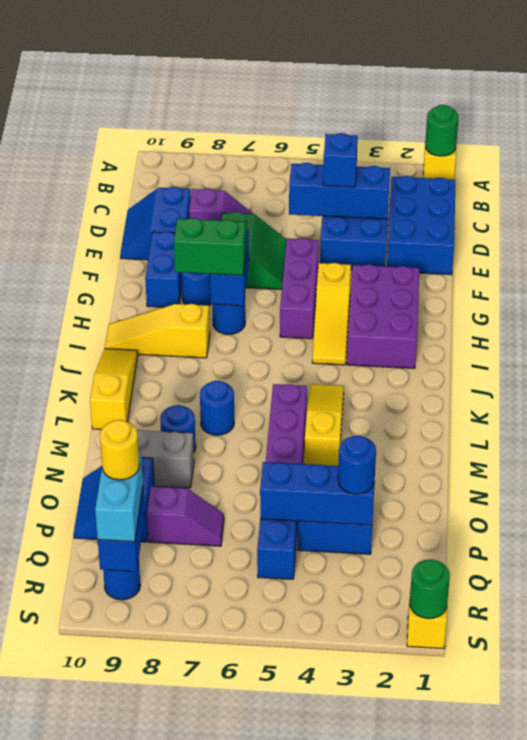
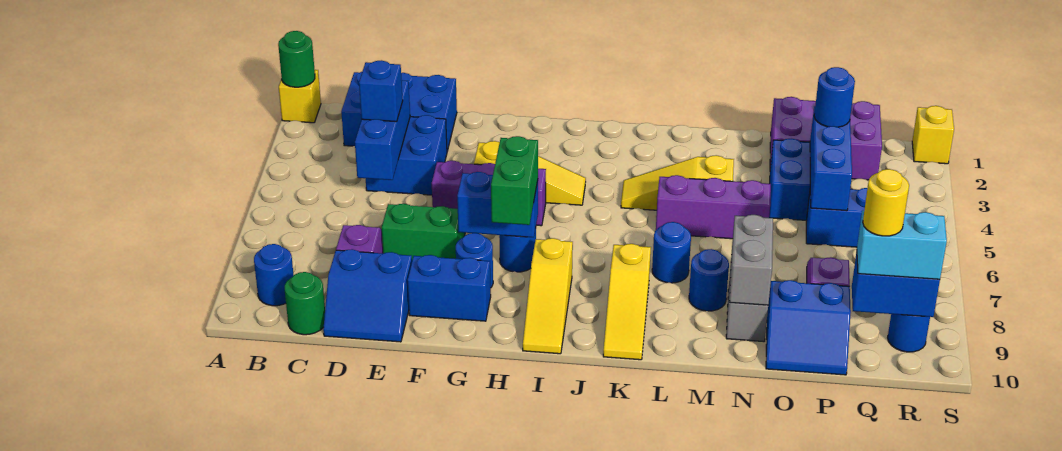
none -> blue round brick B9 level 1
purple brick G2:I3 level 1 -> purple brick O1:Q2 level 1
yellow slope J10:L10 level 1 top L -> yellow slope K8:K10 level 1 top 8
none -> grey brick N8:N9 level 2
green round brick S1 level 2 -> green round brick C10 level 1

